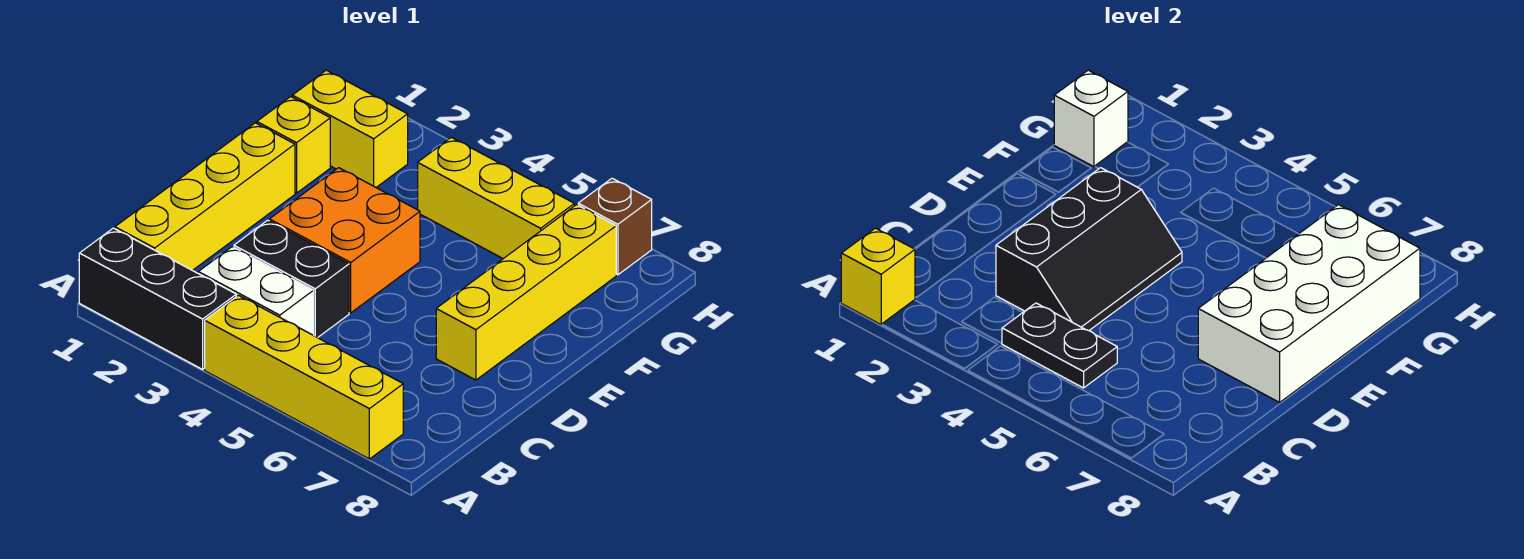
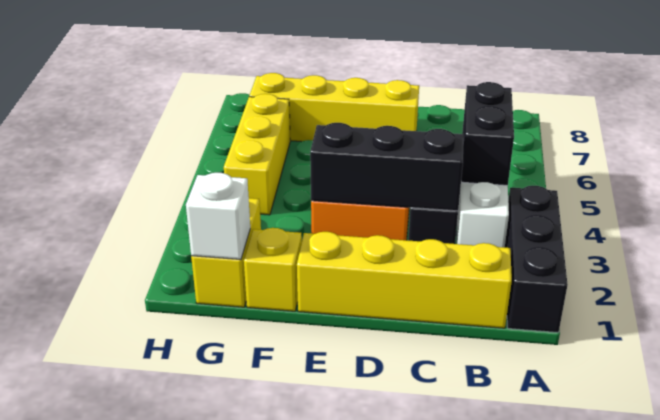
yellow brick A1 level 2 -> none
yellow brick A4:A7 level 1 -> none
black plate B4:B5 level 2 -> black brick B4:B5 level 2
white brick D7:G8 level 2 -> none
brown brick H7 level 1 -> none

